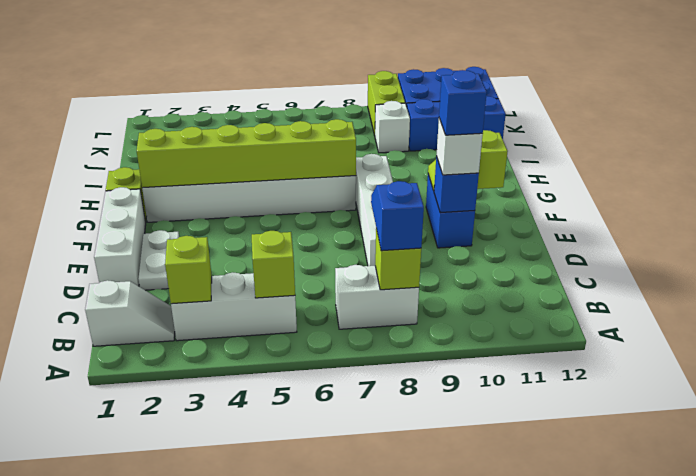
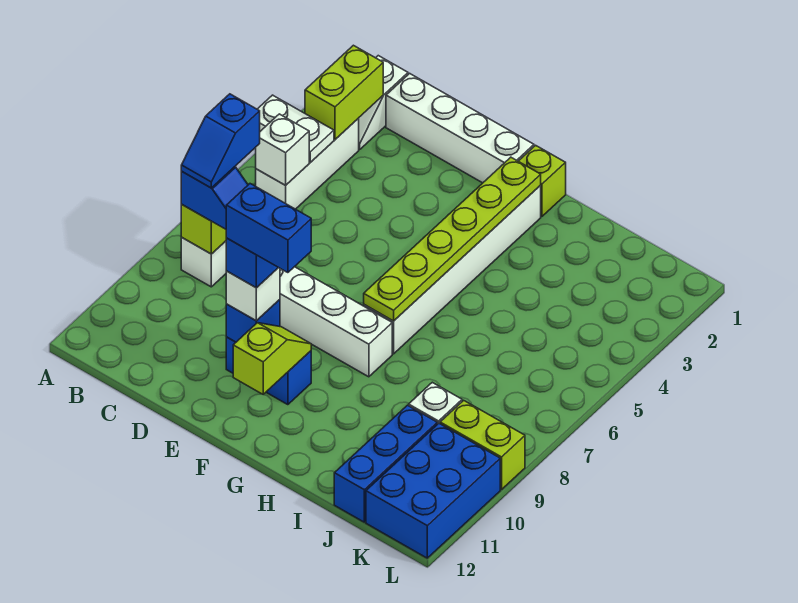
lime brick B3 level 2 -> lime brick B2:B3 level 2
lime brick B5 level 2 -> white brick B5 level 2
none -> blue slope B7:B8 level 4 top 7
white brick D1:F1 level 1 -> white brick C1:F1 level 1
white plate D2:E2 level 1 -> white plate A4:B4 level 2
none -> blue brick E10:F10 level 5
lime brick G2:G7 level 2 -> lime plate G2:G7 level 2

